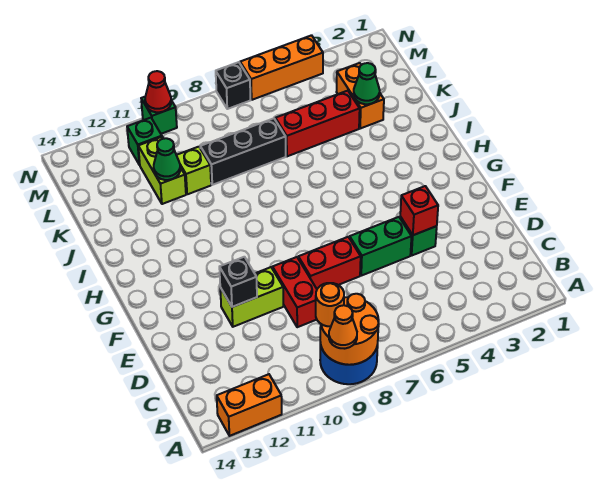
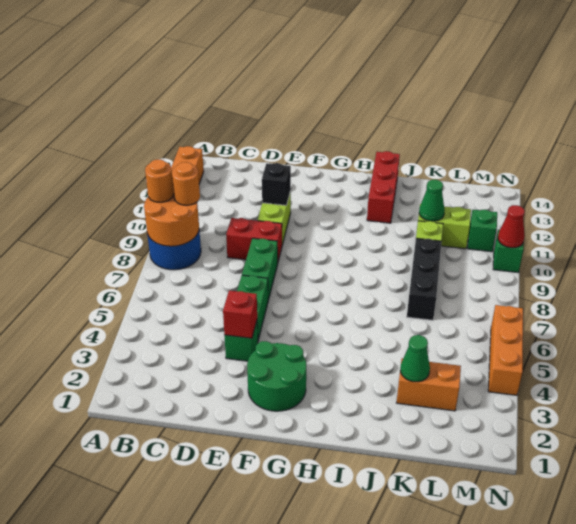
orange cone A9 level 3 -> orange round brick A9 level 3
red brick E7:E8 level 1 -> green brick E7:E8 level 1
none -> green round brick F2:G3 level 1
red brick K4:K6 level 1 -> red brick I12:I14 level 1
black brick N7 level 1 -> none

